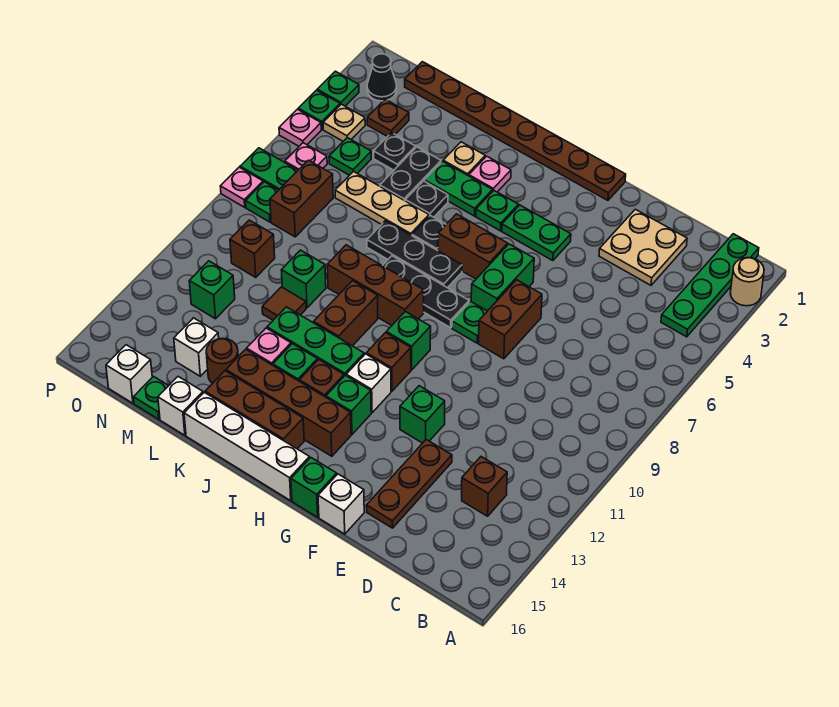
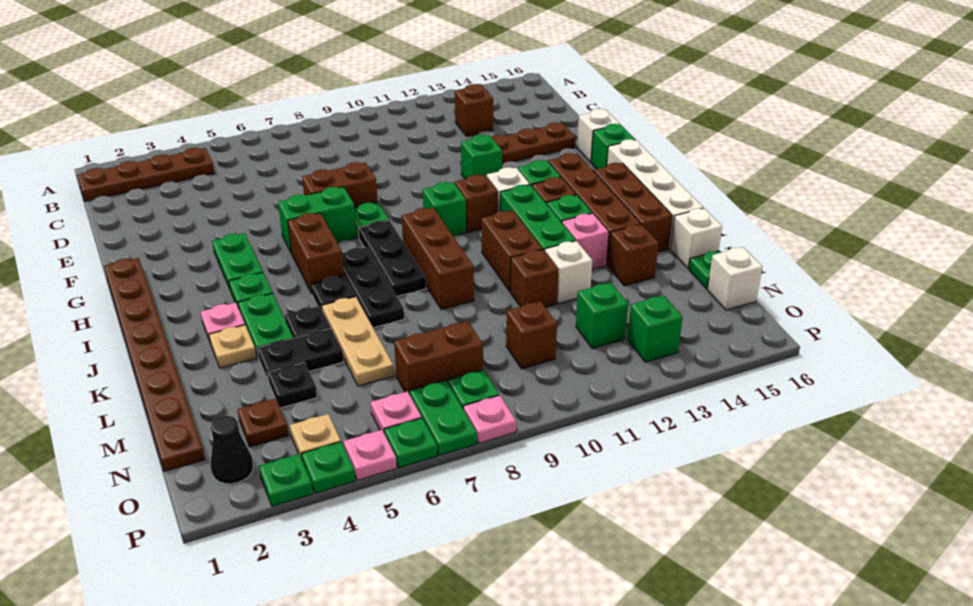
tan round brick A2 level 1 -> none
green plate B1:B4 level 1 -> brown plate B1:B4 level 1
tan plate D2:E3 level 1 -> none
brown brick J10:J11 level 1 -> brown brick J11:K11 level 1
green brick L10 level 1 -> green brick O13 level 1
brown tile L11 level 1 -> brown brick L11 level 1
brown round brick L14 level 1 -> brown brick L14 level 1
white brick M14 level 1 -> white brick L12 level 1
green plate N5 level 1 -> green plate P6 level 1

